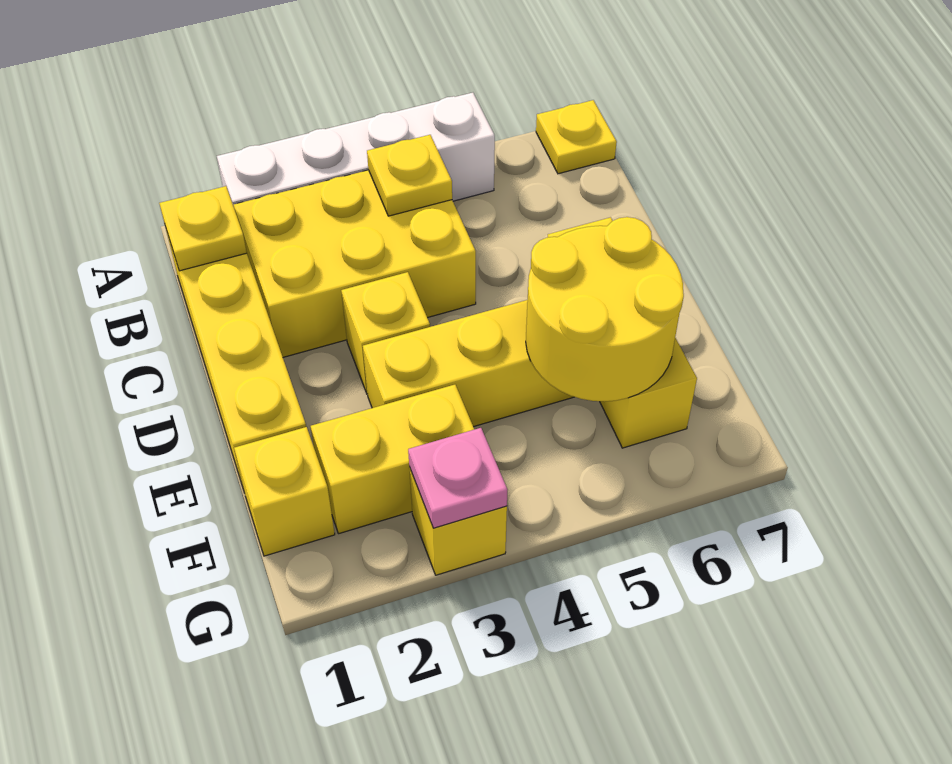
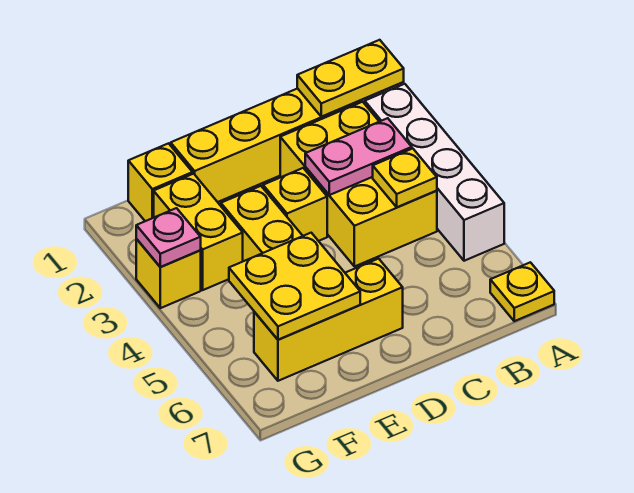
yellow plate B1 level 2 -> yellow plate A1:B1 level 2
none -> pink plate B3:C3 level 2
yellow round brick E5:F6 level 2 -> yellow plate E5:F6 level 2

